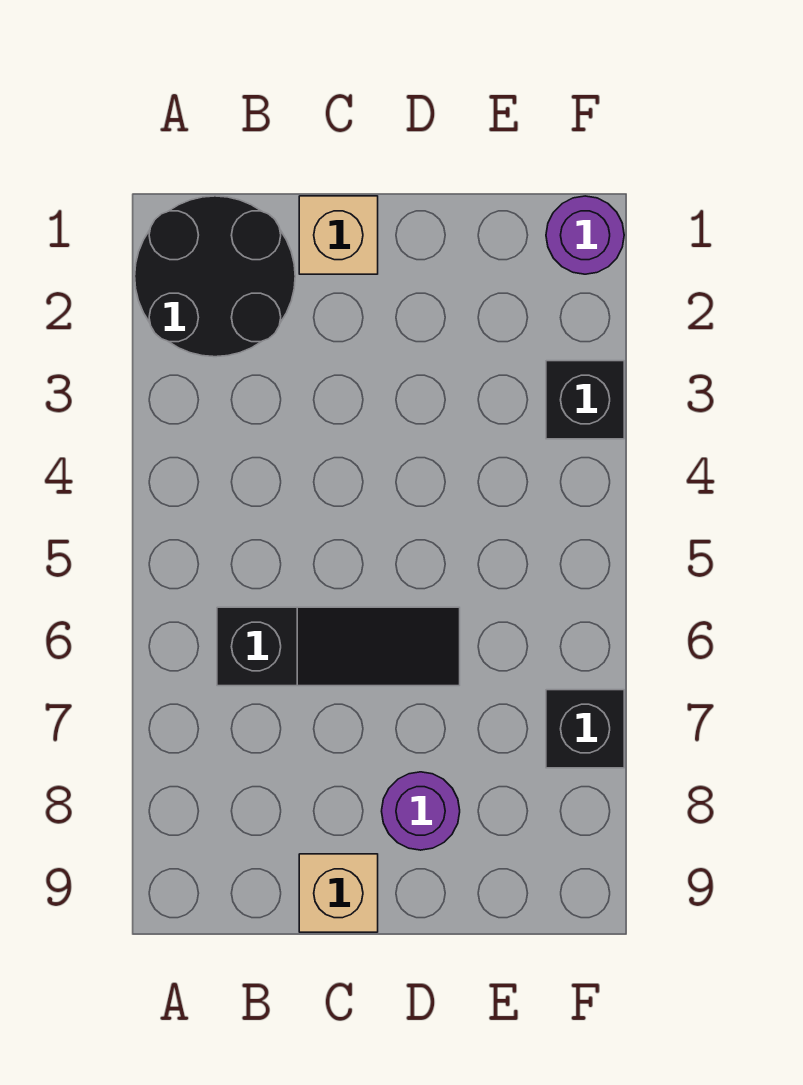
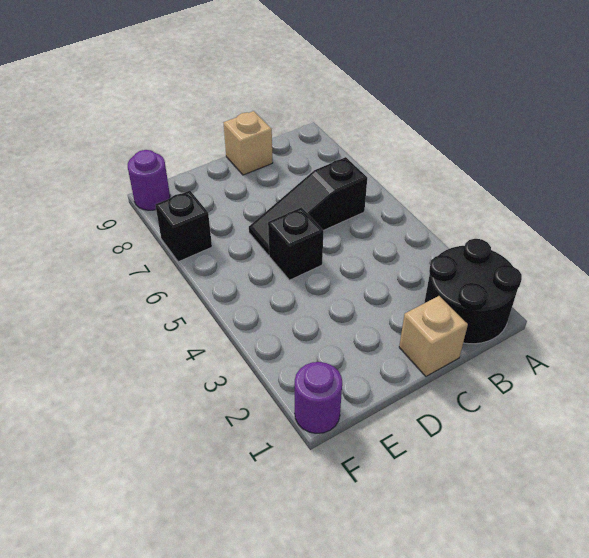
purple round brick D8 level 1 -> purple round brick F9 level 1
black brick F3 level 1 -> black brick D5 level 1

